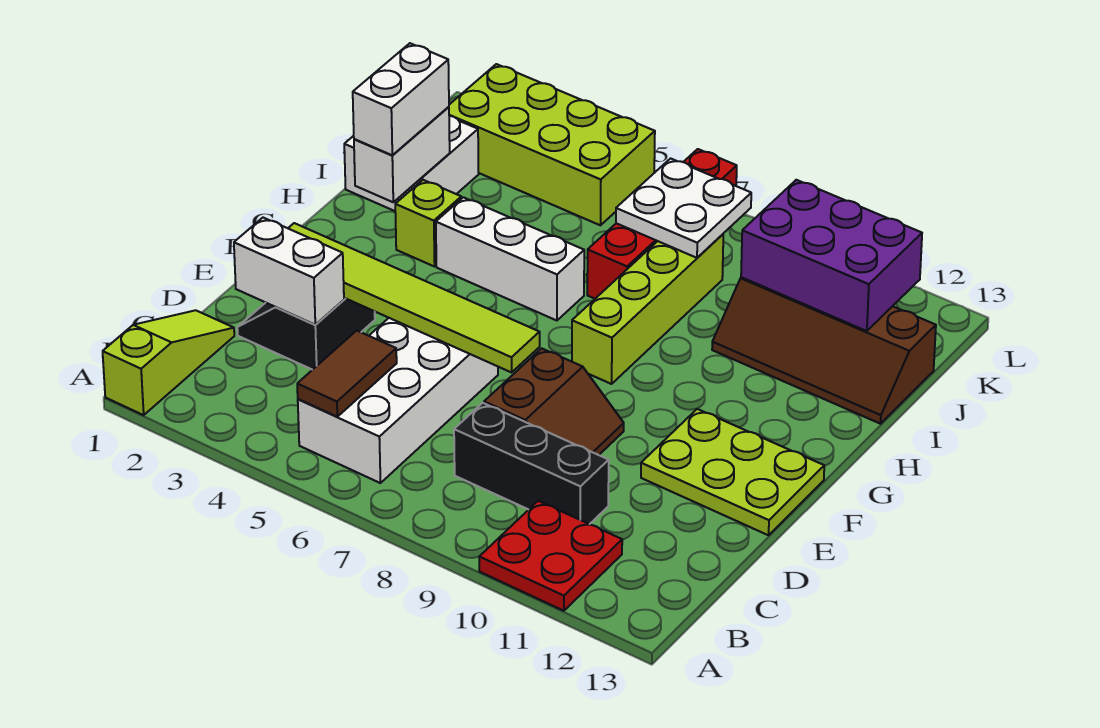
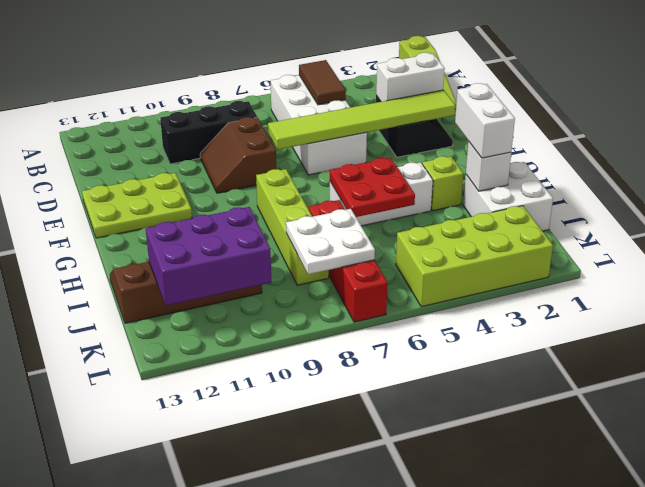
red plate A10:B11 level 1 -> red plate H5:I6 level 2
white brick H2:I2 level 2 -> white brick I2 level 2

